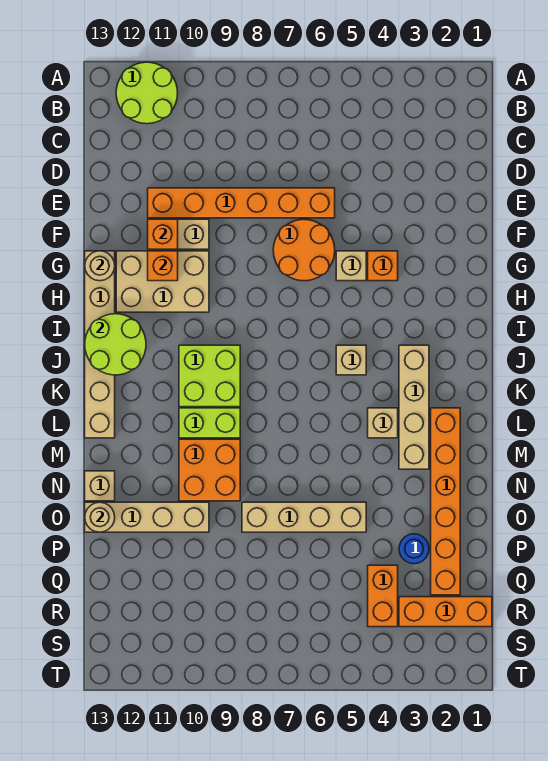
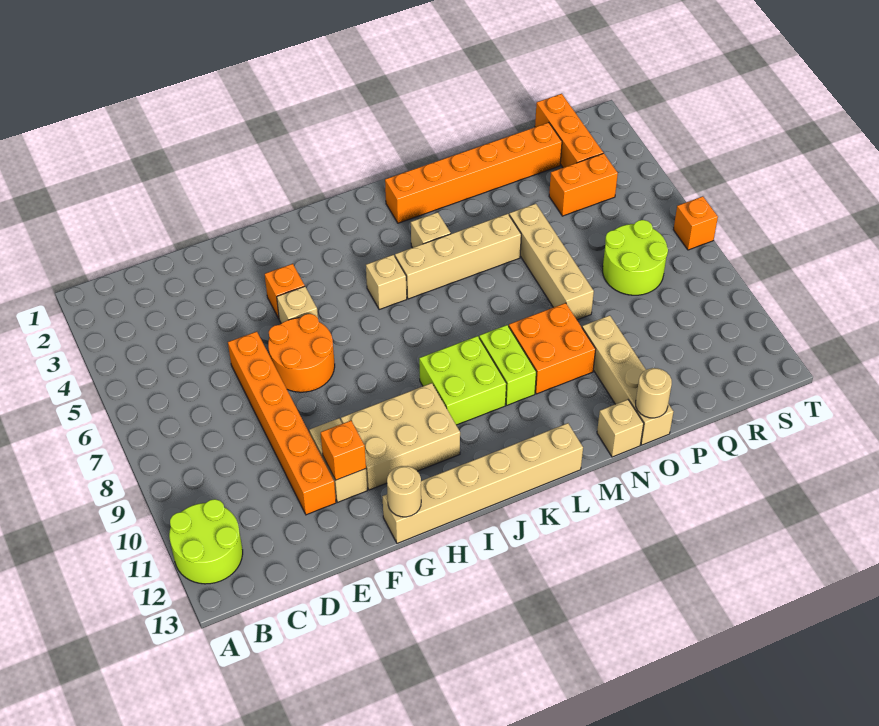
tan brick G10:H12 level 1 -> tan brick G10:I11 level 1
orange brick G11 level 2 -> orange brick T7 level 1
lime round brick I12:J13 level 2 -> lime round brick Q7:R8 level 1
tan brick J3:M3 level 1 -> tan brick K5:N5 level 1
blue round brick P3 level 1 -> none

